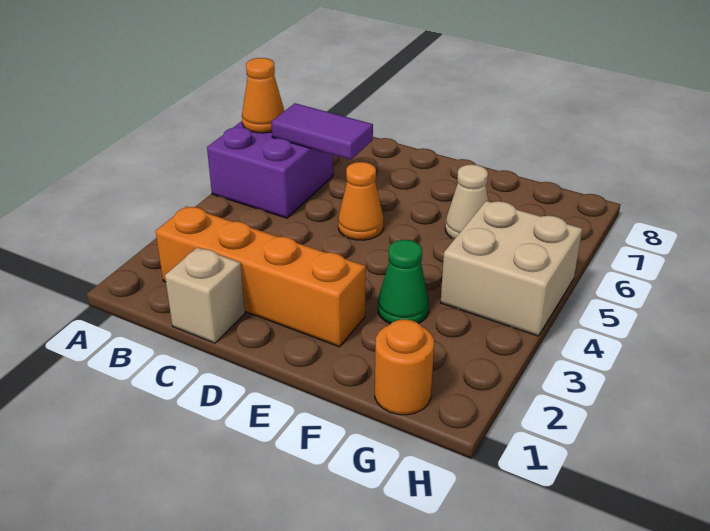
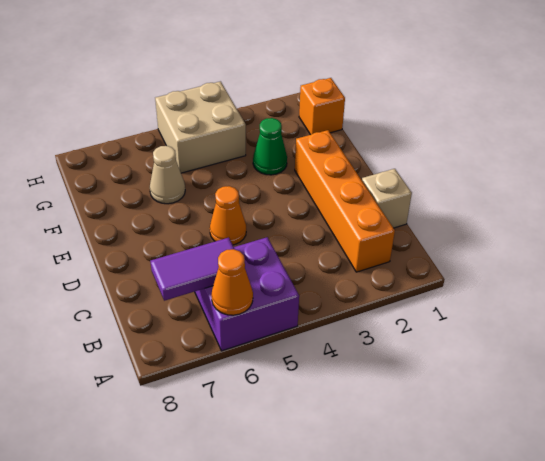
purple tile B6:C6 level 2 -> purple tile B6:B7 level 2
orange round brick G1 level 1 -> orange brick G1 level 1

